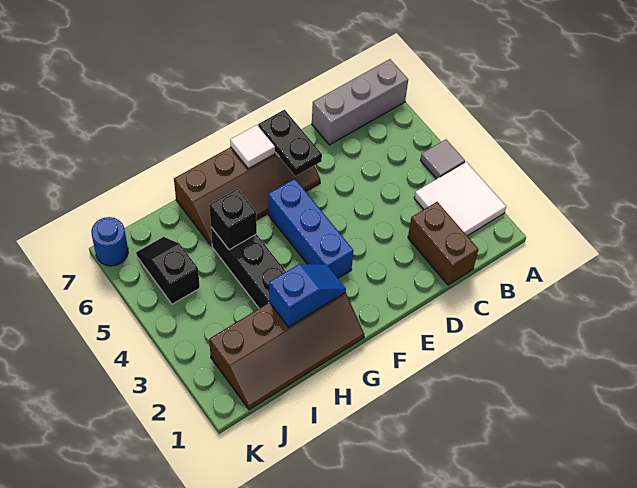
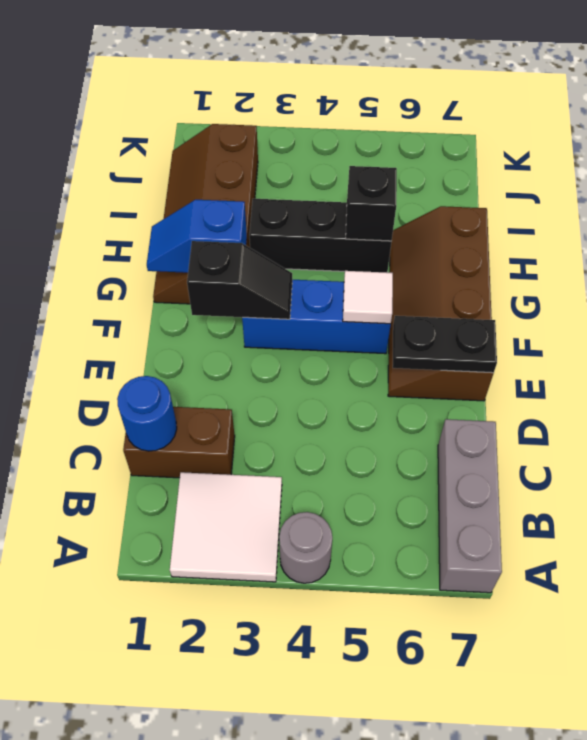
grey tile A4 level 1 -> grey round brick A4 level 1
white tile F7 level 2 -> white tile F5 level 2
blue slope G2:H2 level 2 top H -> blue slope G1:G2 level 2 top 2
black slope J5:J6 level 1 top 5 -> black slope F2:F3 level 2 top 2
blue round brick K7 level 1 -> blue round brick C1 level 2

